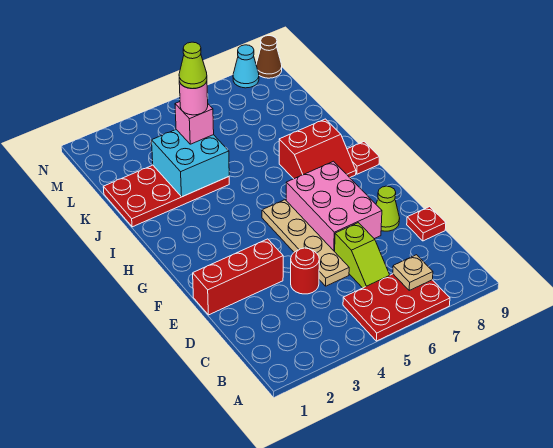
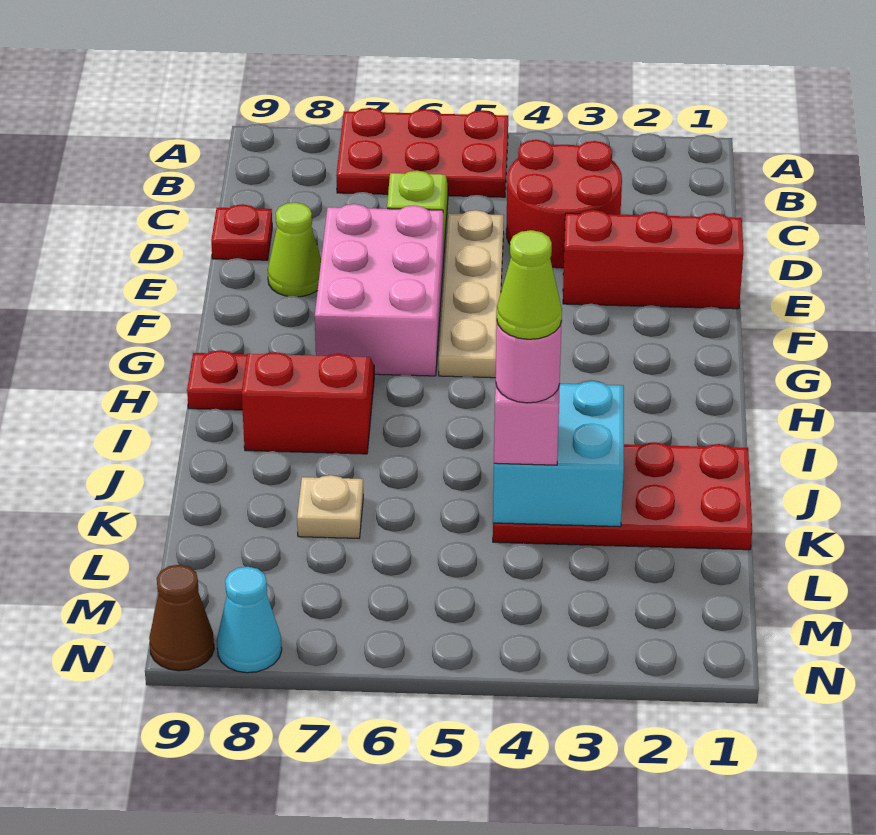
tan plate B7 level 2 -> tan plate K7 level 1
red round brick D4 level 1 -> red round brick C3:D4 level 1

